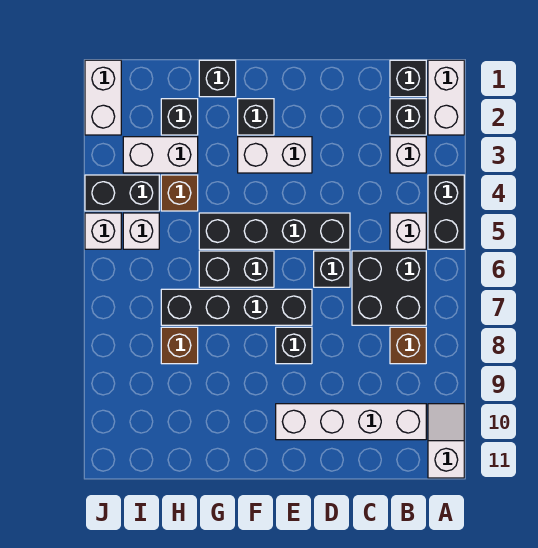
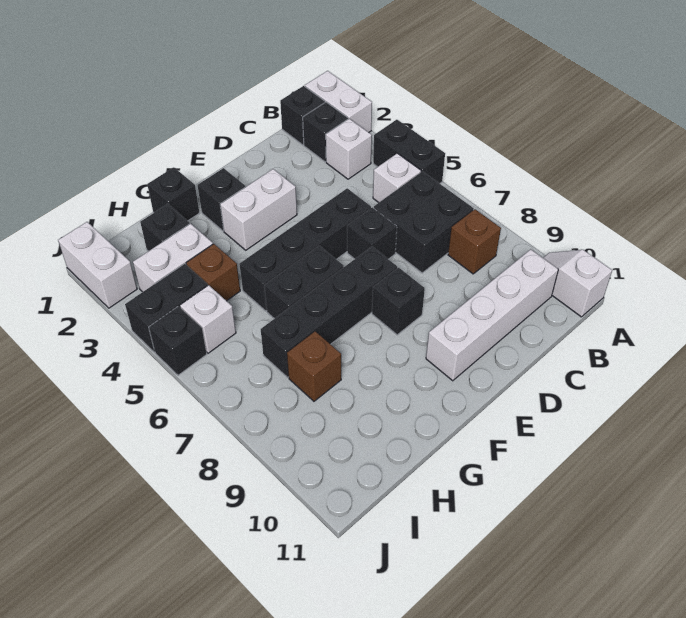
white brick J5 level 1 -> black brick J5 level 1

